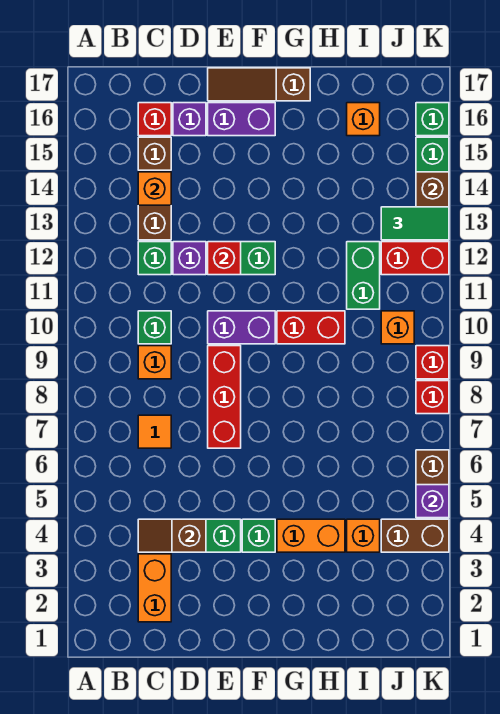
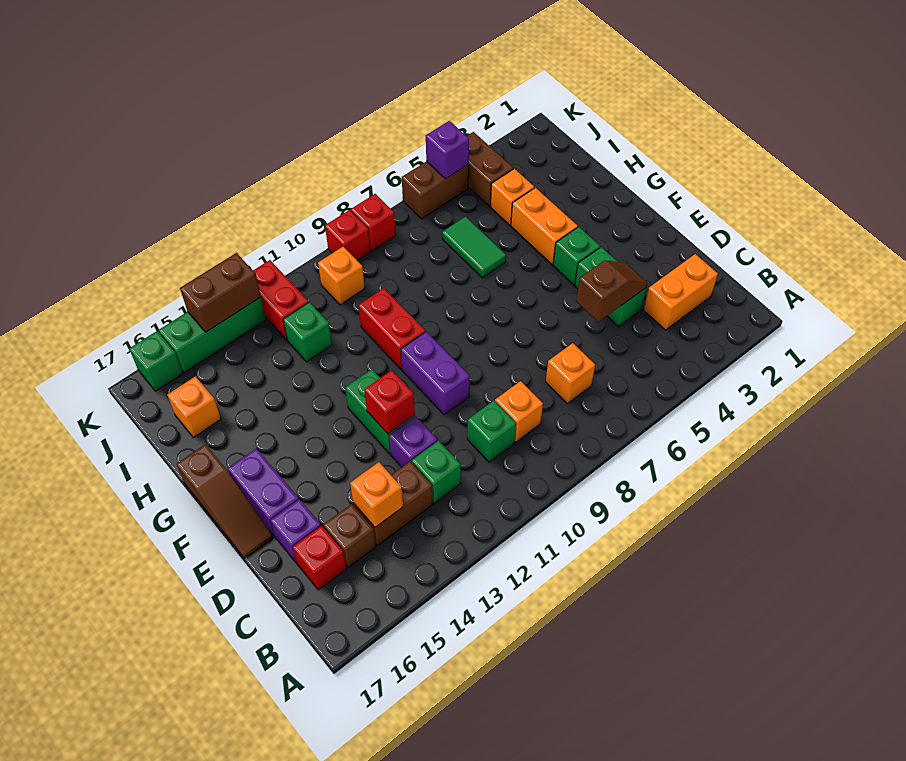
brown slope C4:D4 level 2 top D -> brown slope D4:D5 level 2 top 5
orange tile C7 level 1 -> orange brick C7 level 1
red brick E7:E9 level 1 -> none
green brick I11:I12 level 1 -> green brick I12 level 1
green tile J13:K13 level 3 -> green tile H6:I6 level 1

